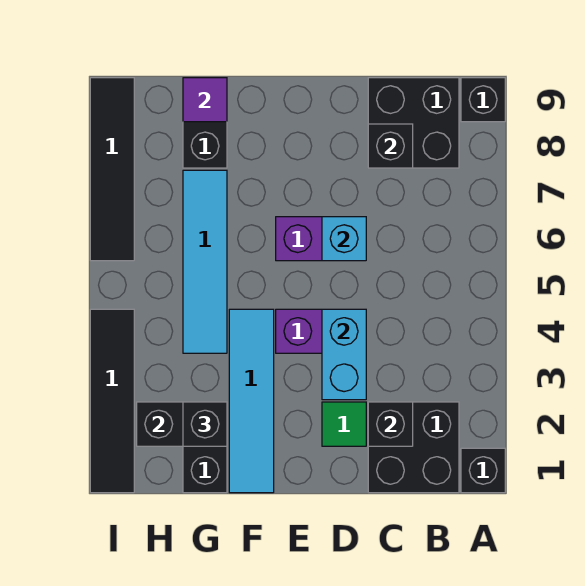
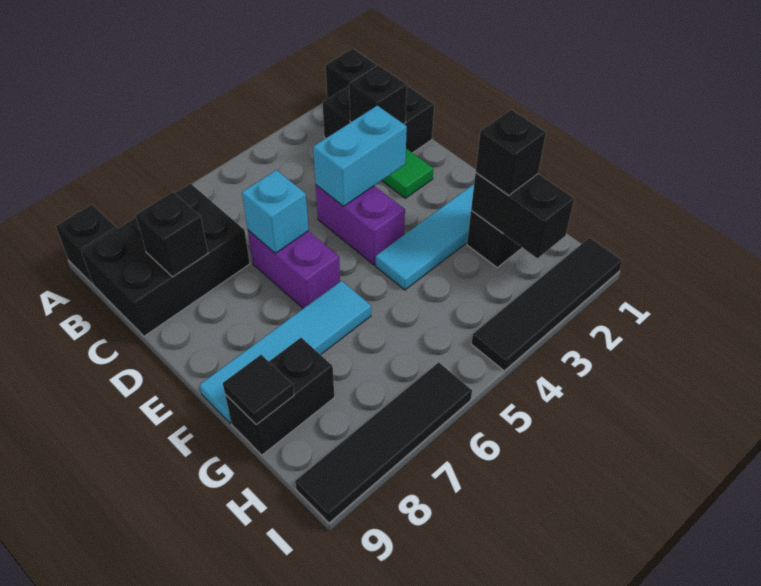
black brick B8:C9 level 1 -> black brick B7:C9 level 1
cyan tile G4:G7 level 1 -> cyan tile F6:F9 level 1
purple tile G9 level 2 -> black tile G9 level 2

